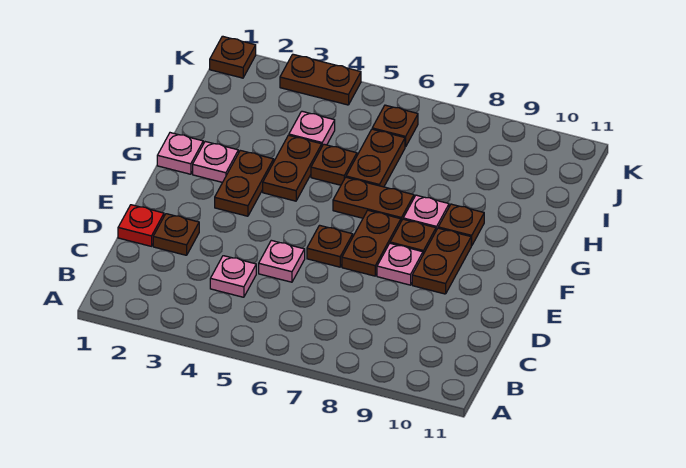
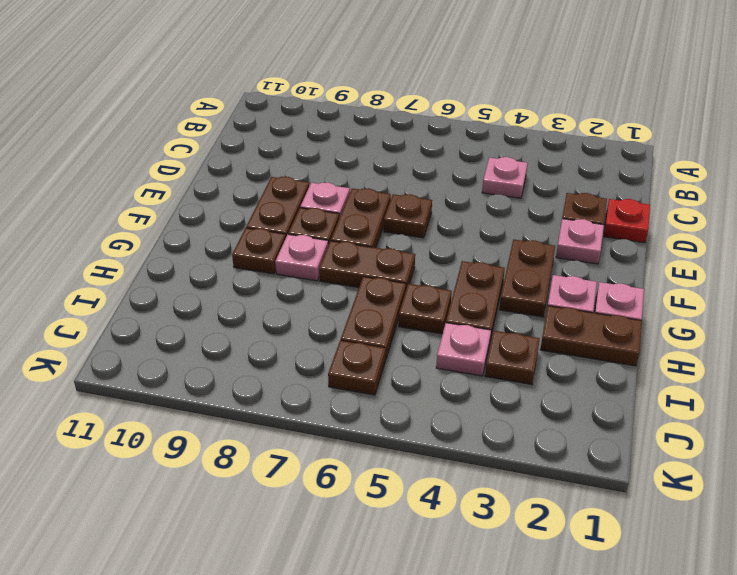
pink plate D5 level 1 -> pink plate E2 level 1
brown plate K1 level 1 -> brown plate I3 level 1
brown plate K3:K4 level 1 -> brown plate H1:H2 level 1

